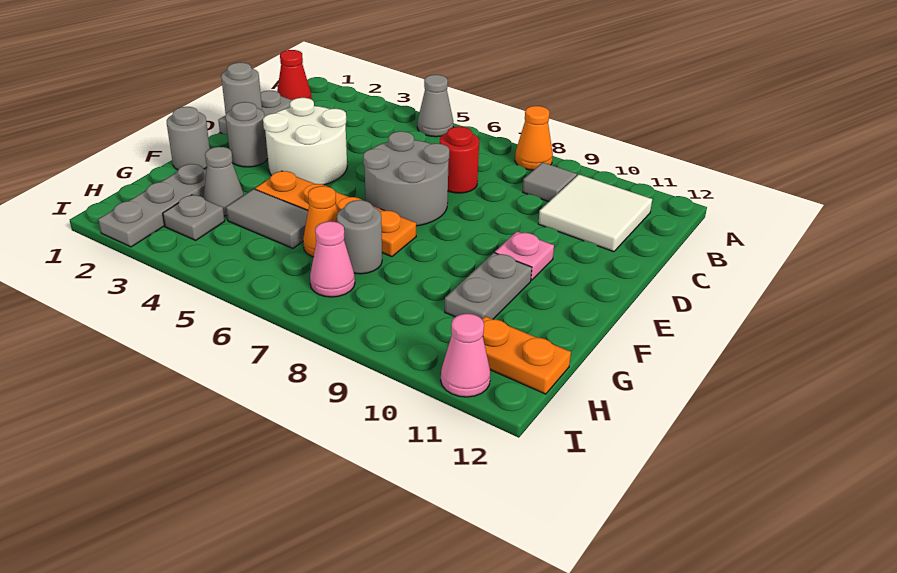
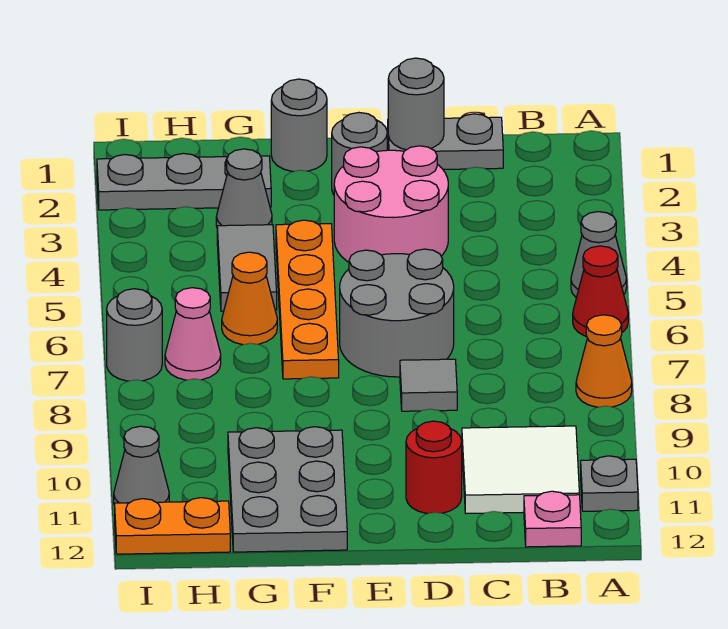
red cone B1 level 1 -> red cone A6 level 1
grey tile B9 level 1 -> grey tile D8 level 1
red round brick C7 level 1 -> red round brick D11 level 1
white round brick D3:E4 level 1 -> pink round brick D3:E4 level 1
pink plate E10 level 1 -> pink plate B12 level 1
grey plate F10:G10 level 1 -> grey plate F10:G12 level 1
grey round brick G7 level 1 -> grey round brick I7 level 1
grey plate H3 level 1 -> grey plate A11 level 1
orange plate H11:H12 level 1 -> orange plate H12:I12 level 1
pink cone I11 level 1 -> grey cone I11 level 1

